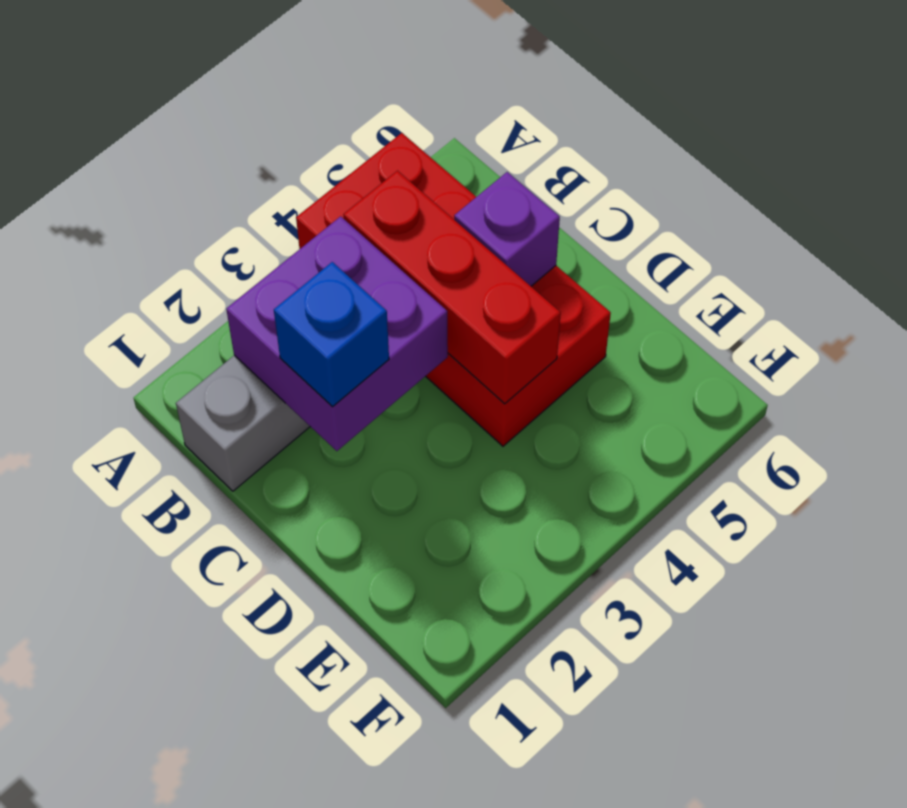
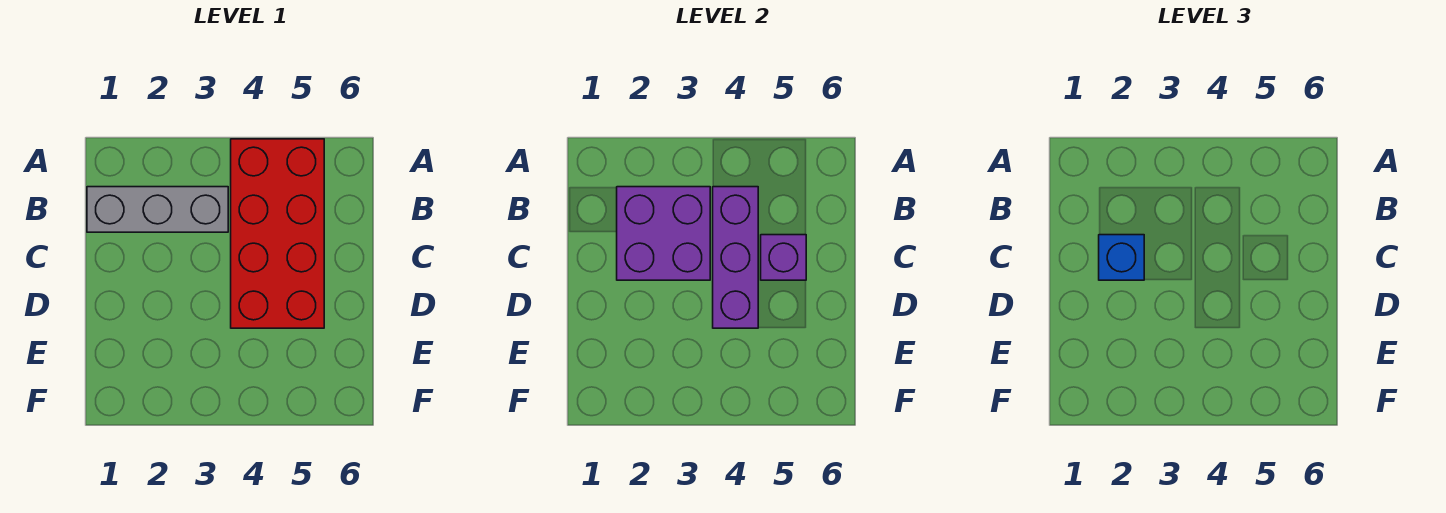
red brick B4:D4 level 2 -> purple brick B4:D4 level 2

